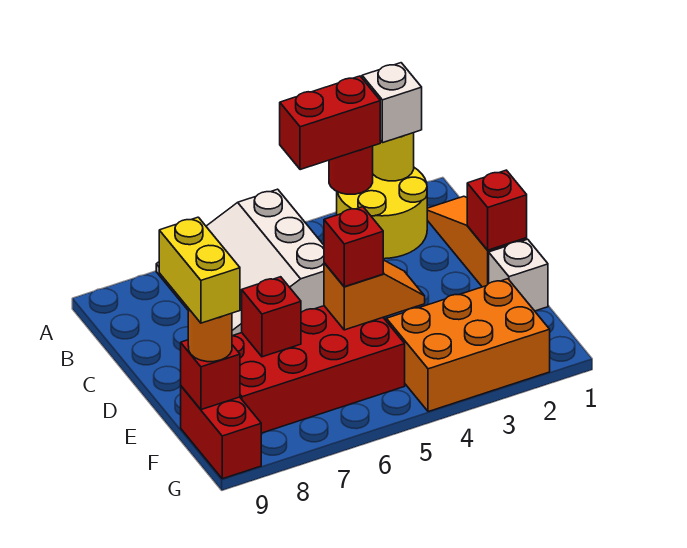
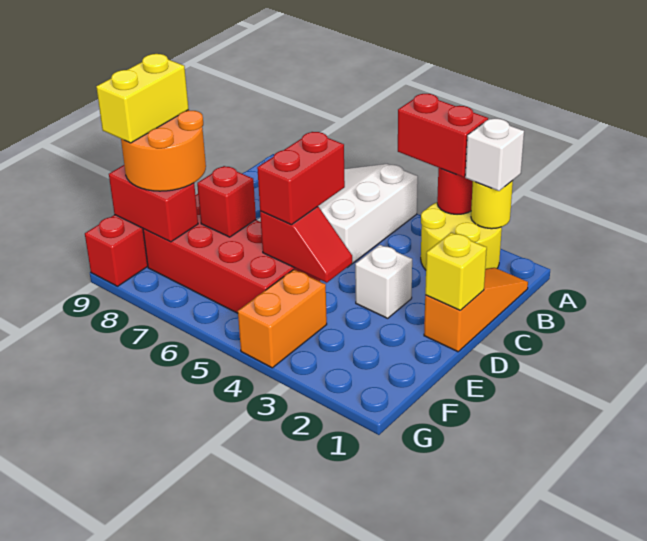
red brick D1 level 2 -> yellow brick D1 level 2
white brick E1 level 1 -> white brick D3 level 1
orange slope E4:E5 level 2 top 5 -> red slope E4:E5 level 2 top 5
red brick E5 level 3 -> red brick D5:E5 level 3
orange brick F2:G4 level 1 -> orange brick F4:G4 level 1
red brick F9 level 2 -> red brick F8:F9 level 2
orange round brick F9 level 3 -> orange round brick E8:F9 level 3

